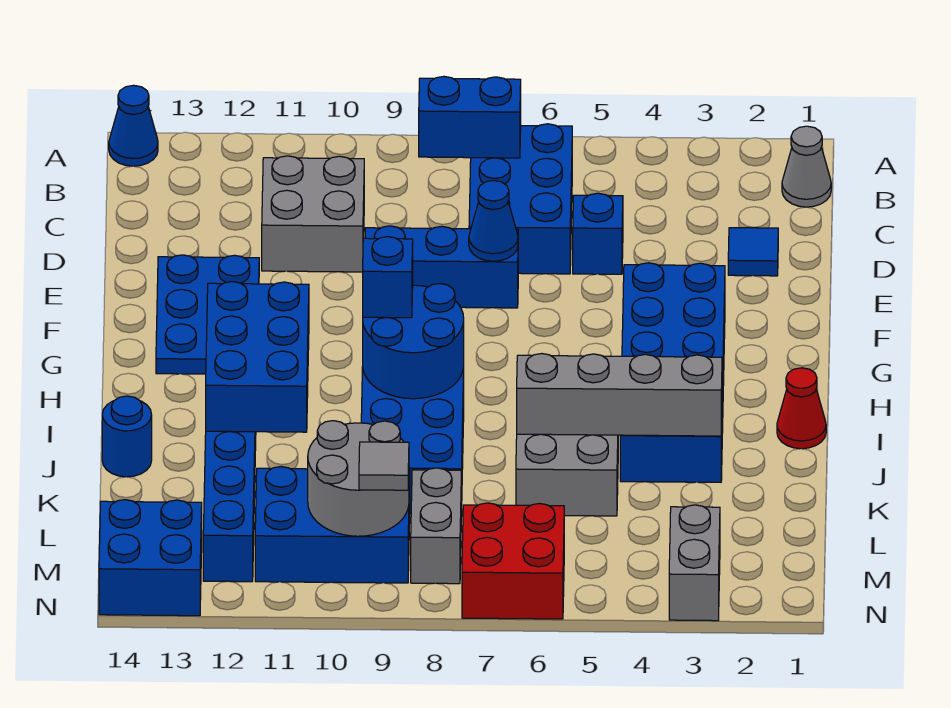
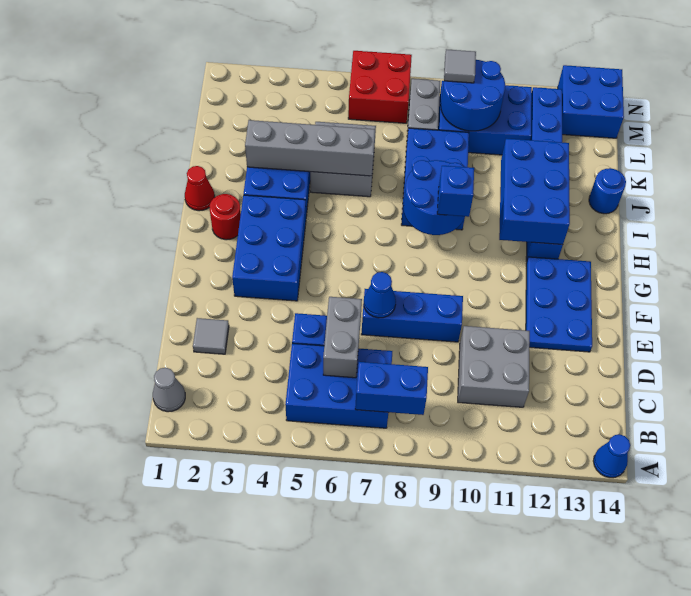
blue brick B6:D7 level 1 -> blue brick B5:C7 level 1
blue tile D2 level 1 -> grey tile D2 level 1
none -> red round brick H2 level 1
grey round brick L9:M10 level 2 -> blue round brick L9:M10 level 2
grey brick M3:N3 level 1 -> grey brick C6:D6 level 2

